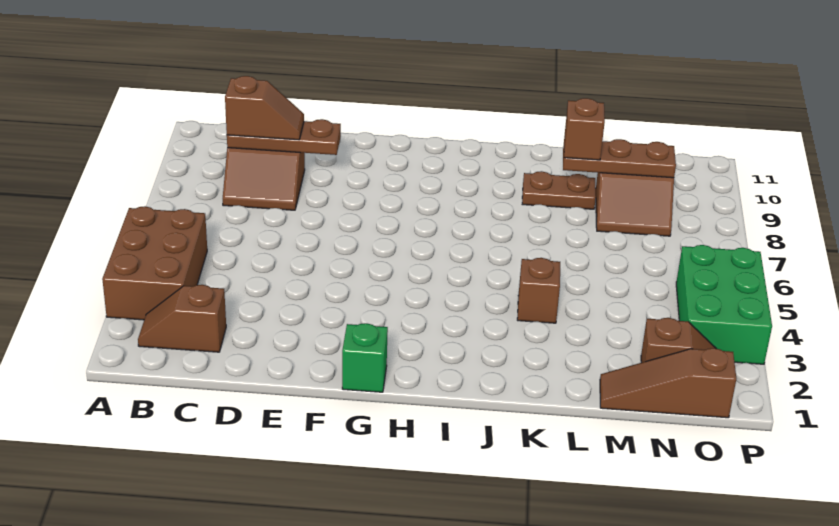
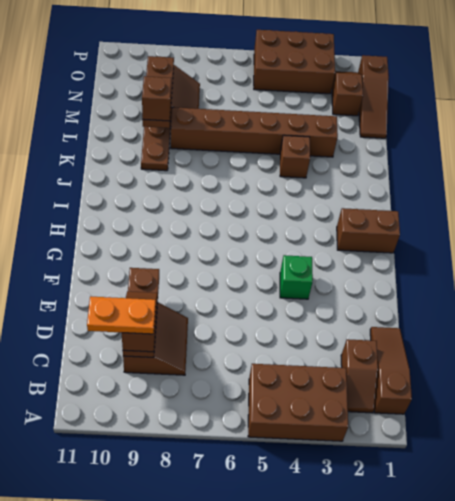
none -> brown slope B1:D1 level 1 top B
none -> orange plate C9:C10 level 4
green brick G1 level 1 -> green brick F4 level 1
none -> brown brick H1:H2 level 1
none -> brown brick L3:L8 level 1
green brick O3:P5 level 1 -> brown brick O3:P5 level 1

